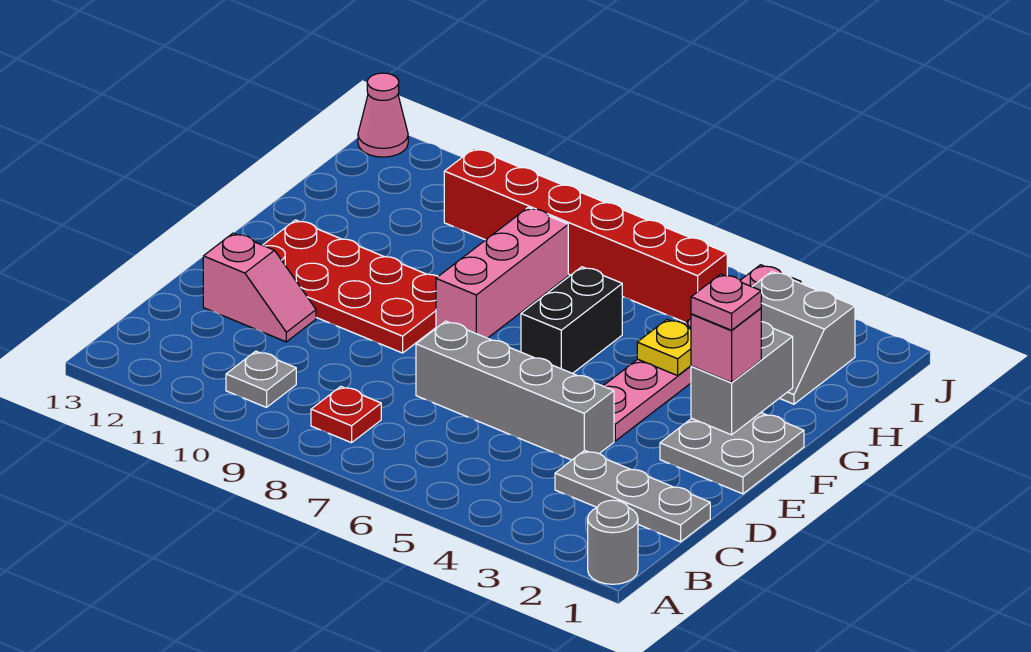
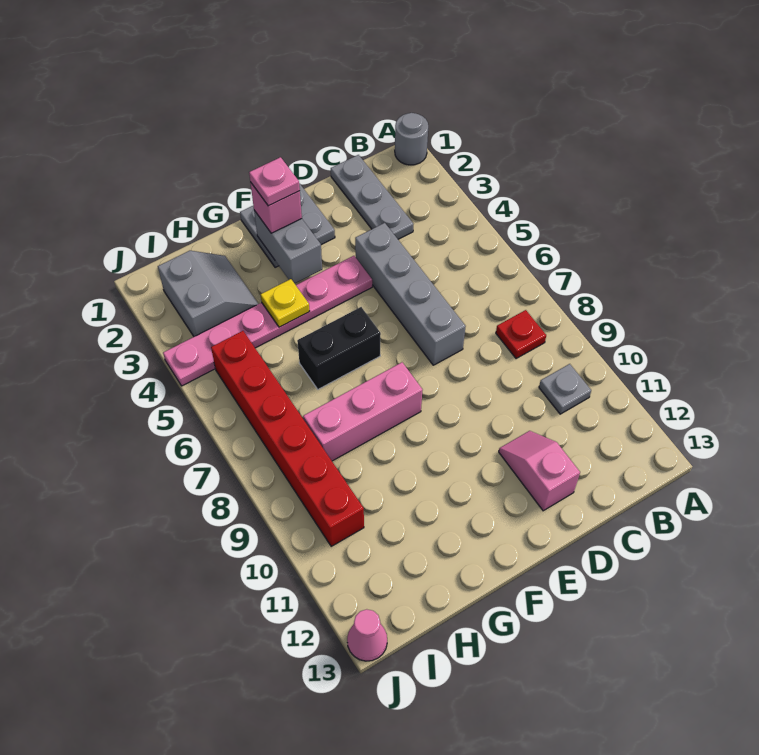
red plate E9:F12 level 1 -> none
grey brick F2:G2 level 2 -> grey brick F2:F3 level 2

